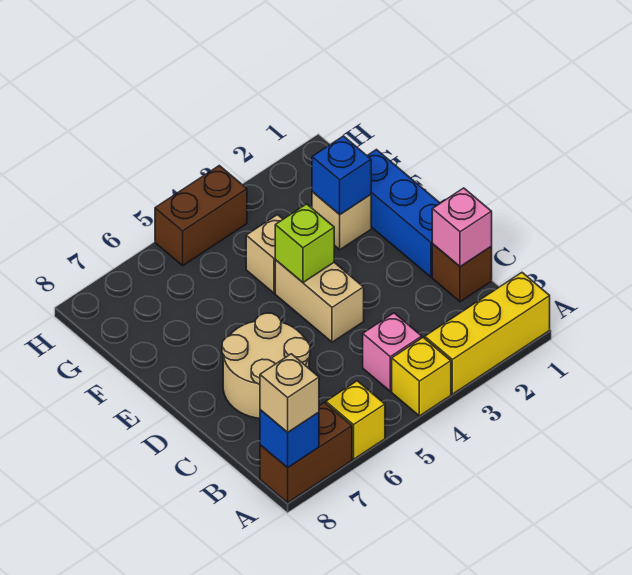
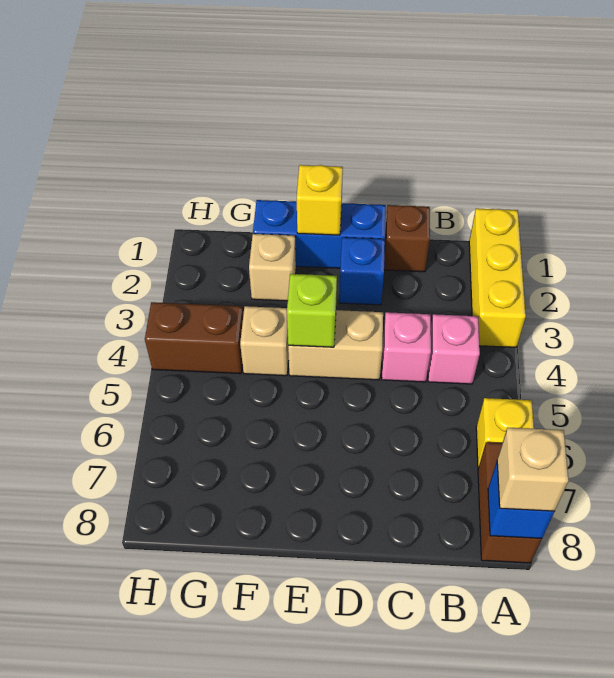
yellow brick A4 level 1 -> yellow brick E1 level 2
pink brick C1 level 2 -> pink brick C4 level 1
tan round brick C6:D7 level 1 -> none
blue brick F2 level 2 -> blue brick D2 level 1
brown brick H4:H5 level 1 -> brown brick G4:H4 level 1

